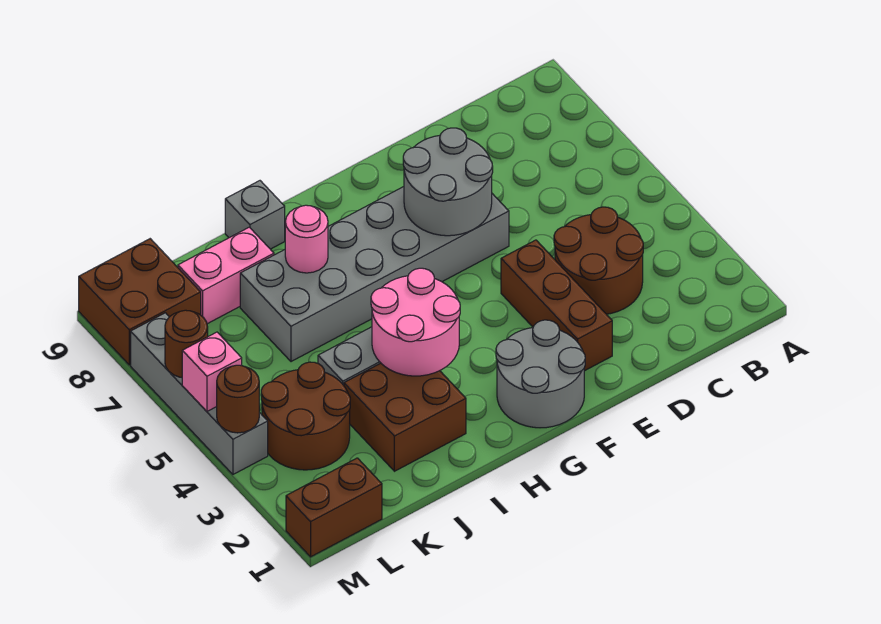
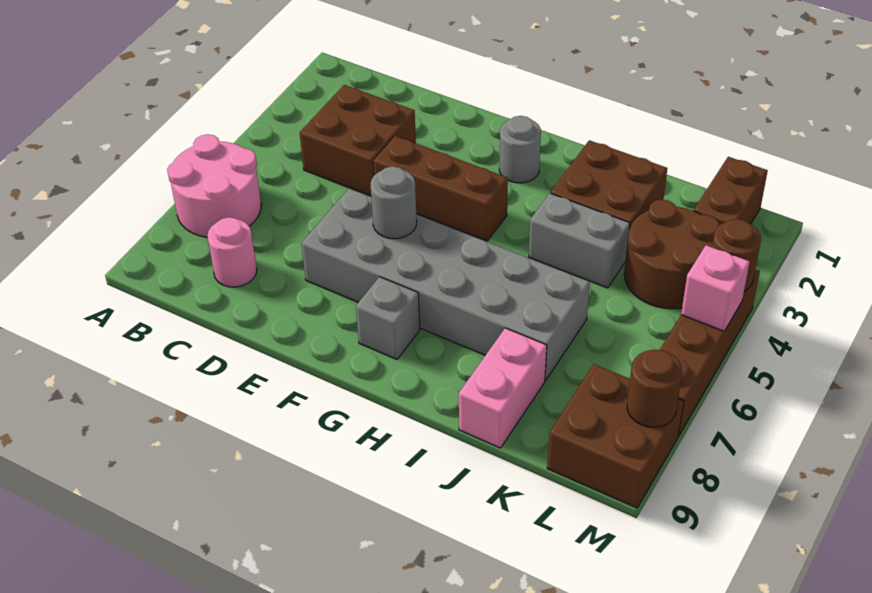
brown round brick C3:D4 level 1 -> brown brick C3:D4 level 1
brown brick E2:E4 level 1 -> brown brick E4:G4 level 1
grey round brick E6:F7 level 2 -> grey round brick F6 level 2
grey round brick F1:G2 level 1 -> grey round brick G2 level 1
pink round brick H3:I4 level 2 -> pink round brick A6:B7 level 1
pink round brick I7 level 2 -> pink round brick C8 level 1
grey brick I9 level 1 -> grey brick G8 level 1
pink brick J8:K8 level 1 -> pink brick J8:J9 level 1
brown brick L1:M1 level 1 -> brown brick L1:L2 level 1
grey brick M4:M7 level 1 -> brown brick M4:M7 level 1
brown round brick M6 level 2 -> brown round brick M8 level 2

